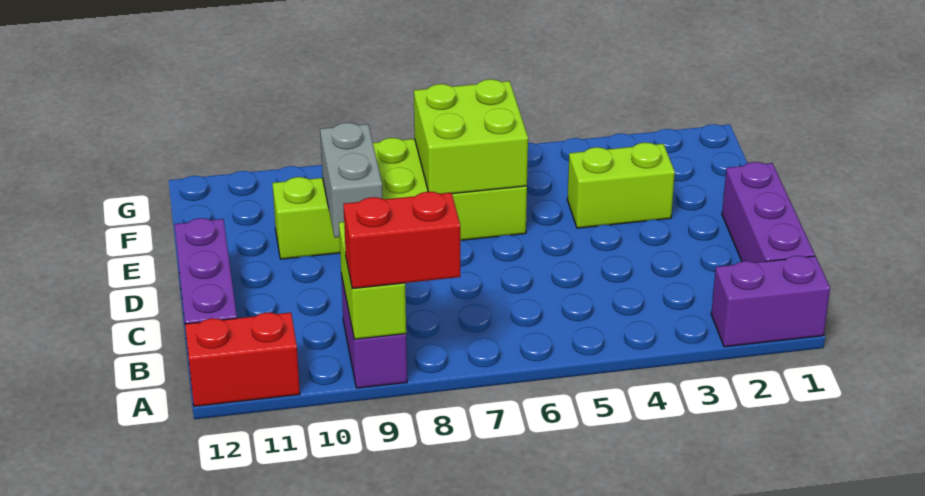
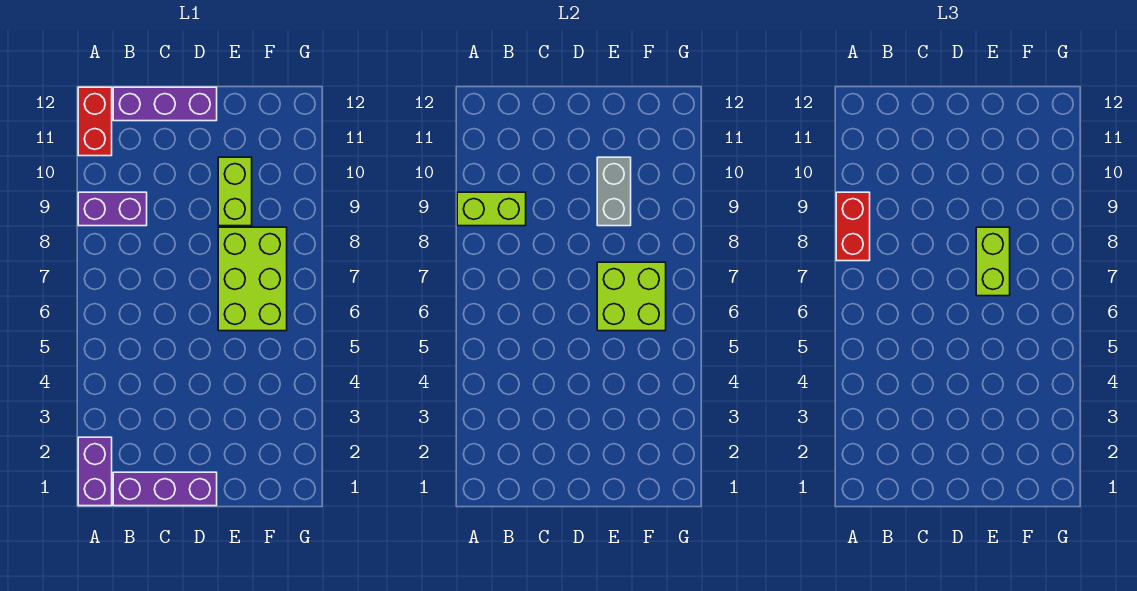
grey brick D9:E9 level 2 -> grey brick E9:E10 level 2
lime brick E3:E4 level 1 -> lime brick E7:E8 level 3

